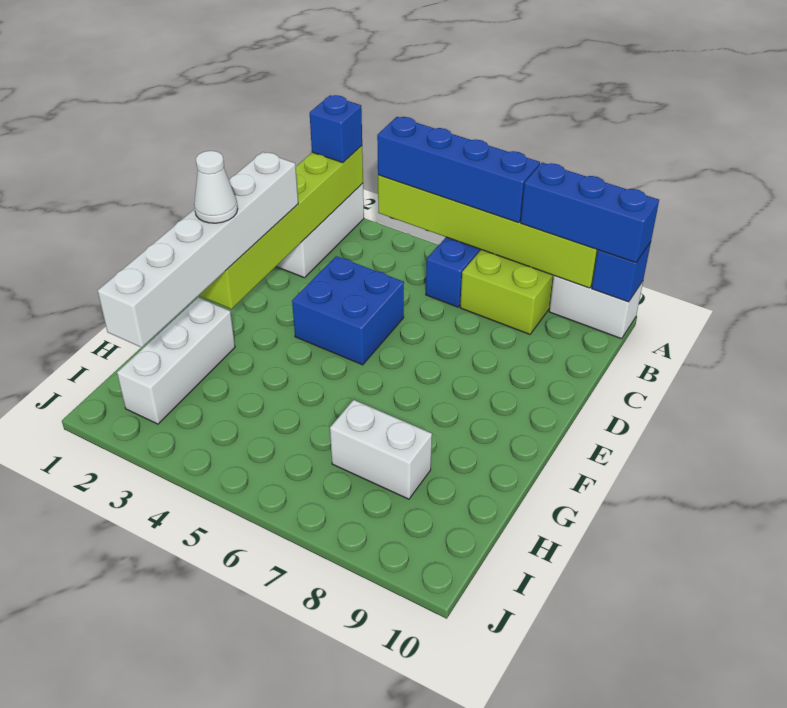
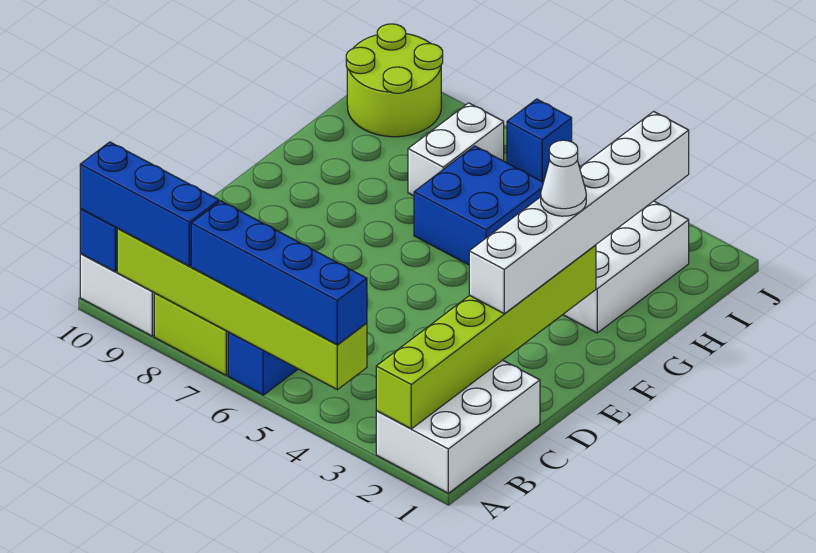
blue brick A2 level 3 -> blue brick J6 level 1
blue brick D4:E5 level 1 -> blue brick G5:H6 level 1
white brick H7:H8 level 1 -> white brick H7:I7 level 1
none -> lime round brick I9:J10 level 1

